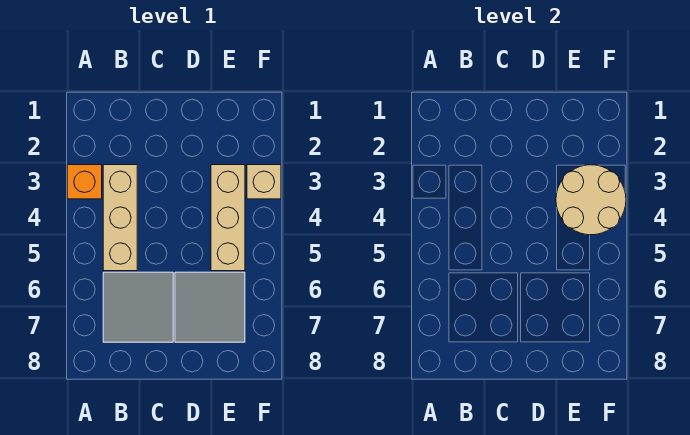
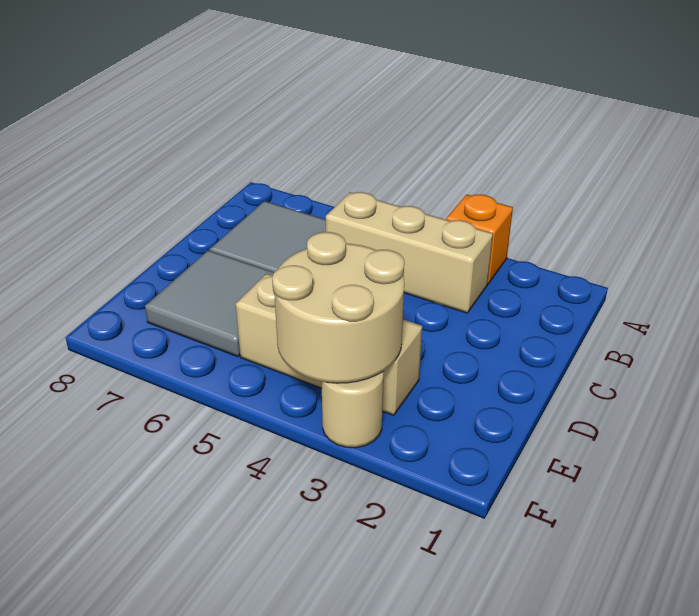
tan brick F3 level 1 -> tan round brick F3 level 1

